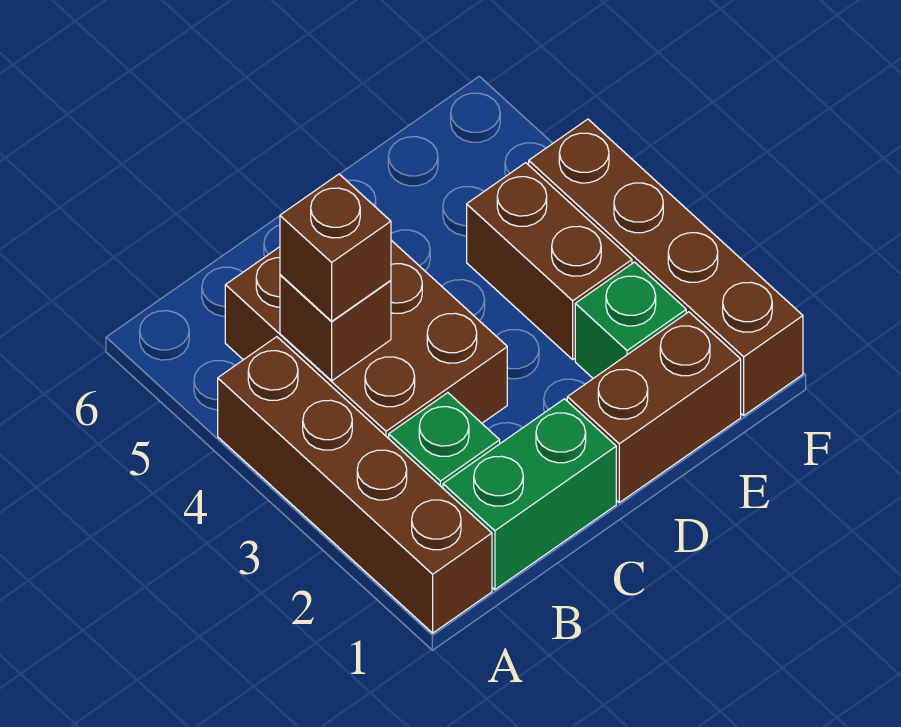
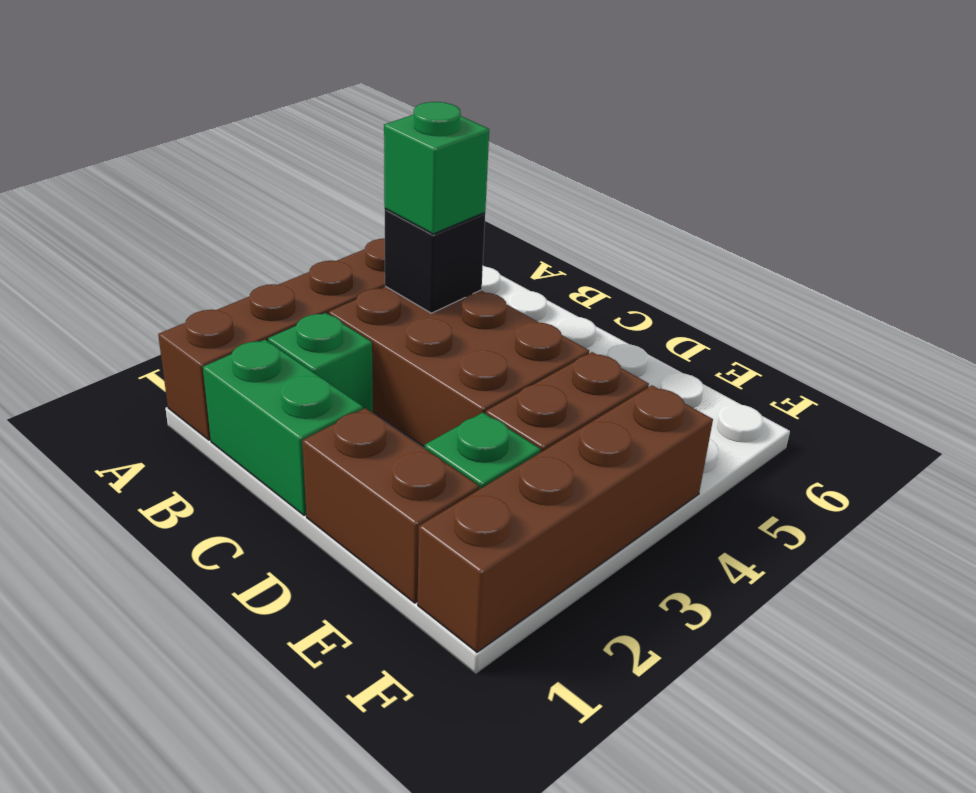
brown brick B3:C5 level 1 -> brown brick B3:D4 level 1
brown brick B4 level 2 -> black brick B4 level 2
brown brick B4 level 3 -> green brick B4 level 3

